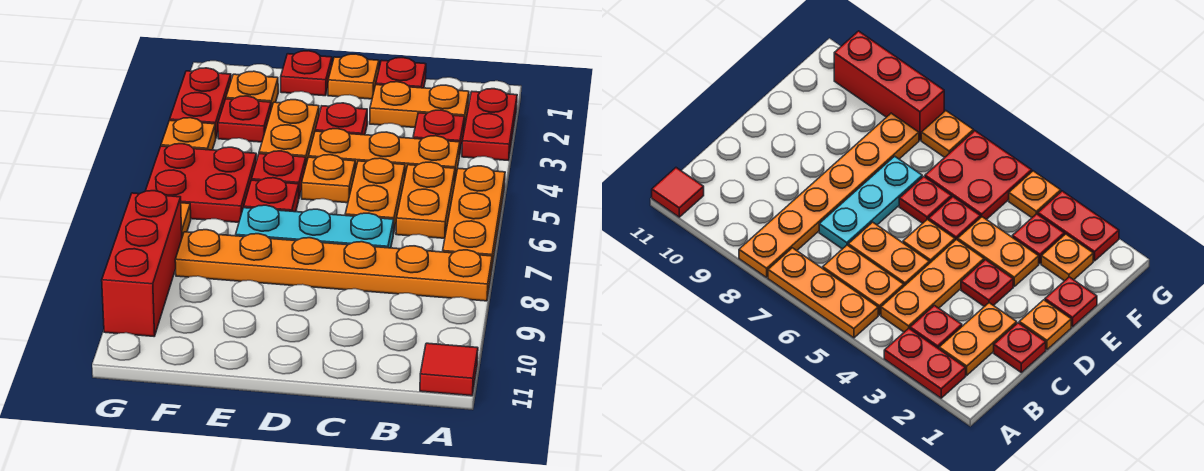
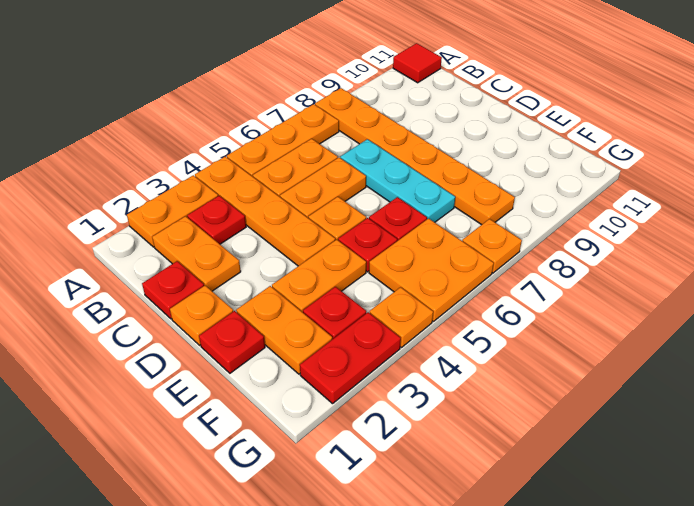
red plate A2:A3 level 1 -> orange plate A2:A3 level 1
orange plate B4:D4 level 1 -> orange plate A4:D4 level 1
red plate D3 level 1 -> none
orange plate F2 level 1 -> orange plate E2:F2 level 1
red plate F5:G6 level 1 -> orange plate F5:G6 level 1
red brick G8:G10 level 1 -> none

